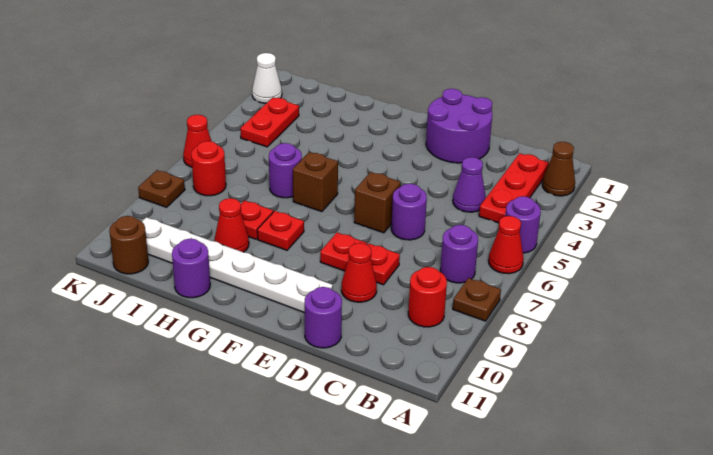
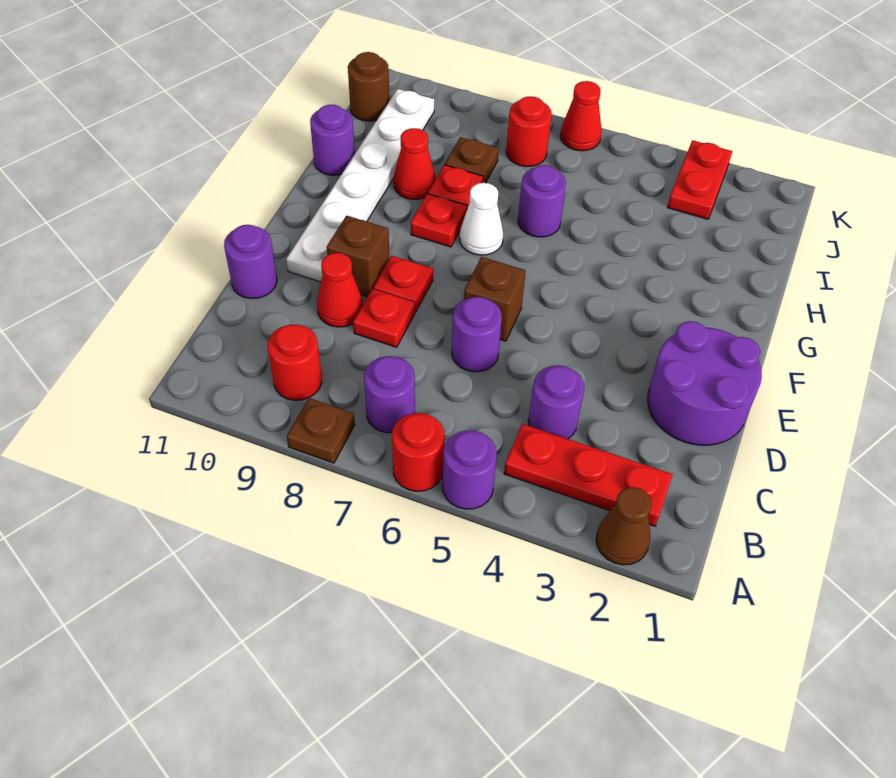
red cone A6 level 1 -> red round brick A6 level 1
purple cone C4 level 1 -> purple round brick C4 level 1
brown brick G6 level 1 -> brown brick E9 level 1
red plate J3:J4 level 1 -> red plate J3:K3 level 1
white cone K2 level 1 -> white cone G7 level 1
brown plate K8 level 1 -> brown plate I8 level 1

